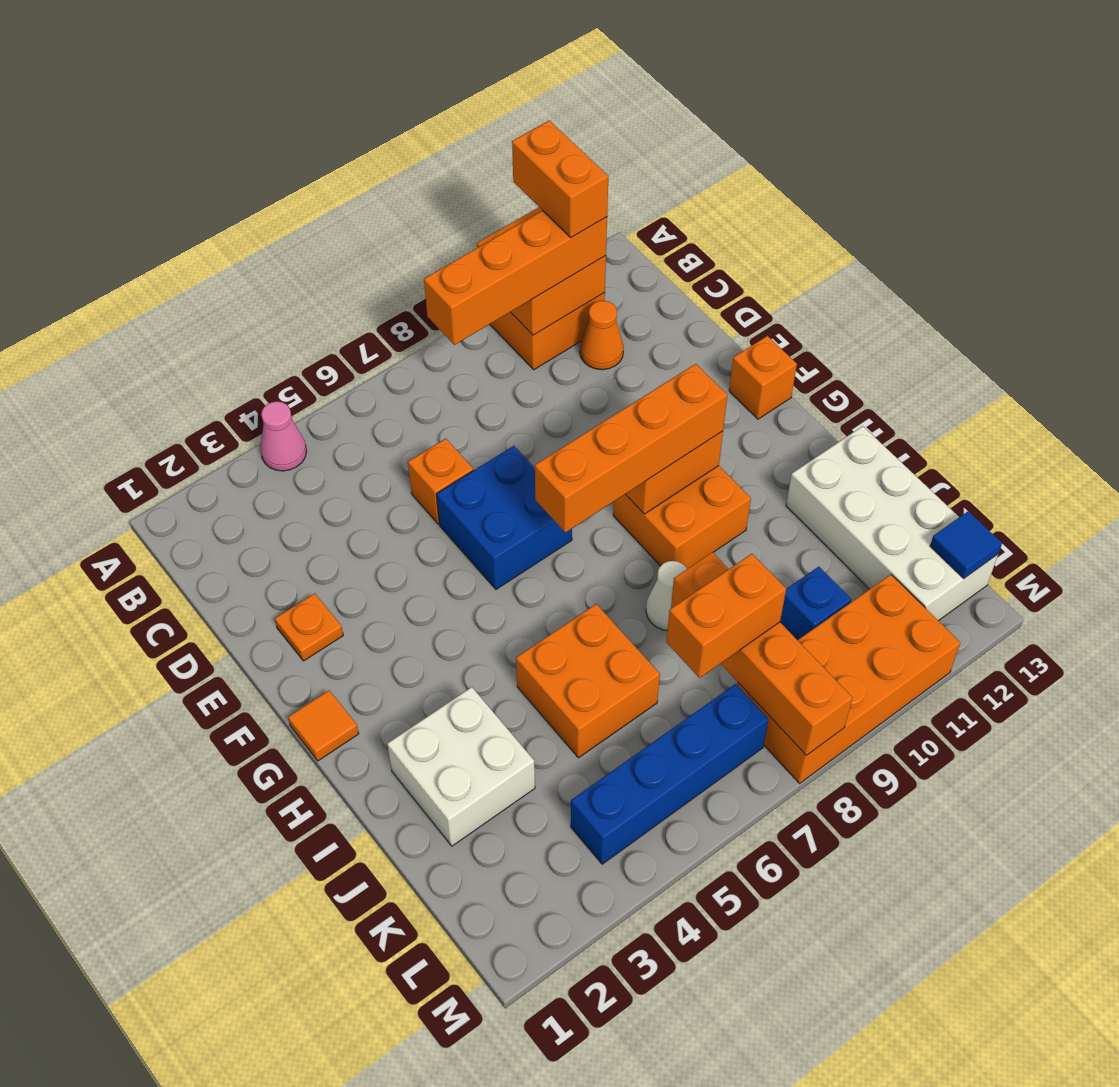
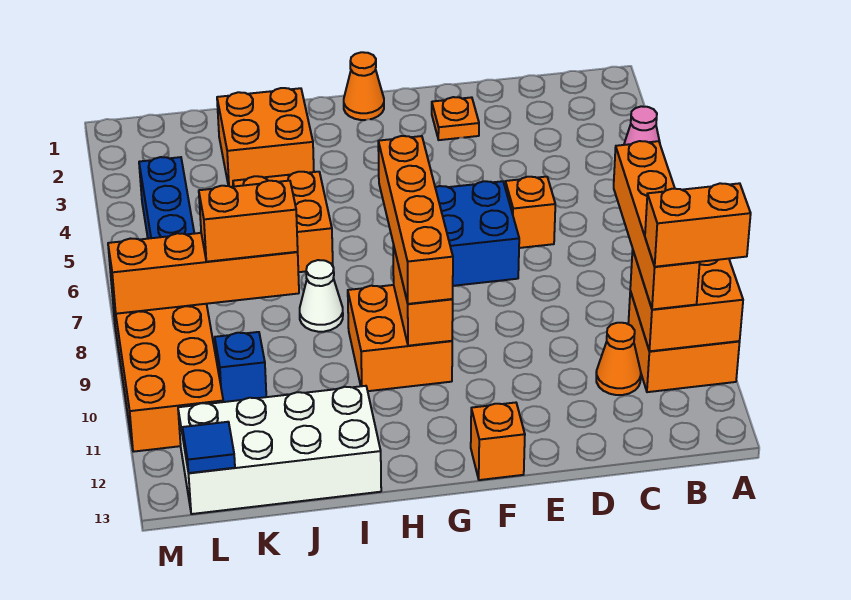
orange tile G1 level 1 -> orange cone G1 level 1
white brick I2:J3 level 1 -> orange brick I2:J3 level 1
orange brick K7:K8 level 3 -> orange brick J8:K8 level 3

